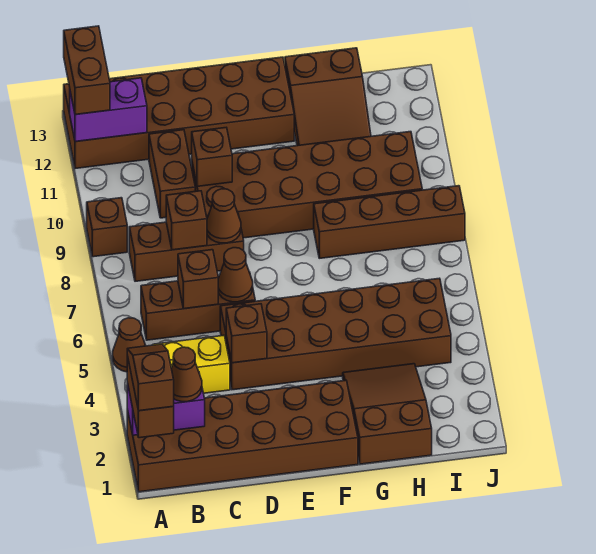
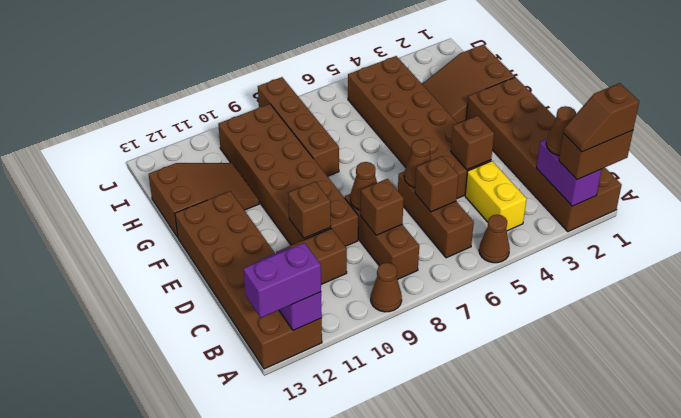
brown brick A9 level 1 -> brown cone A9 level 1
brown brick A12:A13 level 3 -> purple brick A12:A13 level 3

